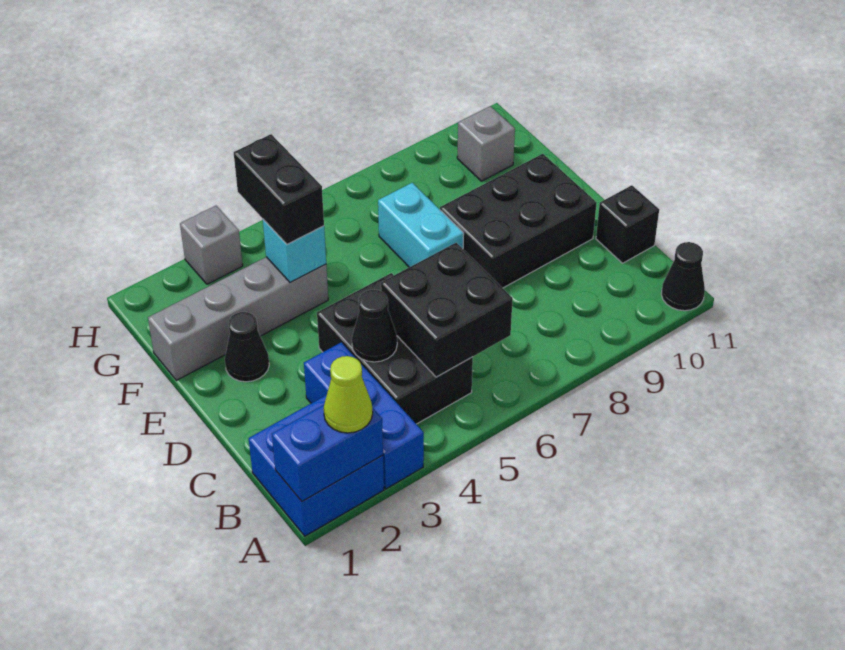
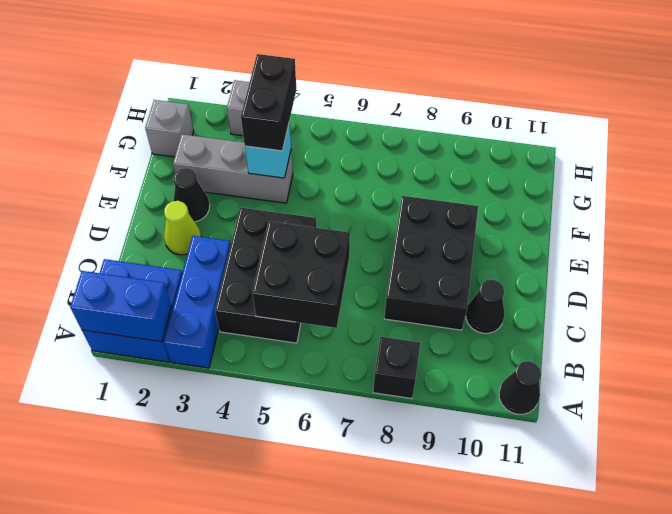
lime cone A2 level 3 -> lime cone D2 level 1
black cone C4 level 2 -> black cone C10 level 1
black brick C11 level 1 -> black brick A8 level 1
black brick D8:E10 level 1 -> black brick C8:E9 level 1
cyan brick E7:F7 level 1 -> none
grey brick F1:F4 level 1 -> grey brick F2:F4 level 1
grey brick G10 level 1 -> grey brick G1 level 1

